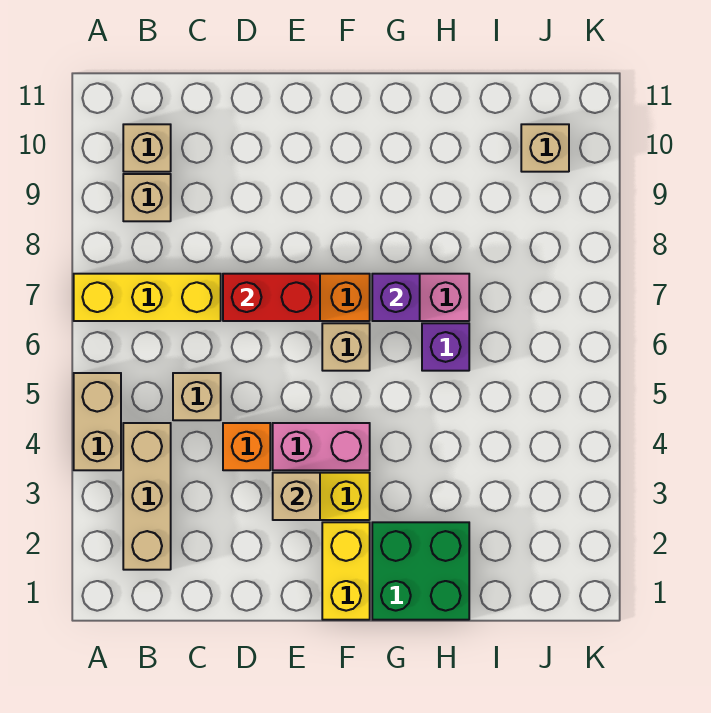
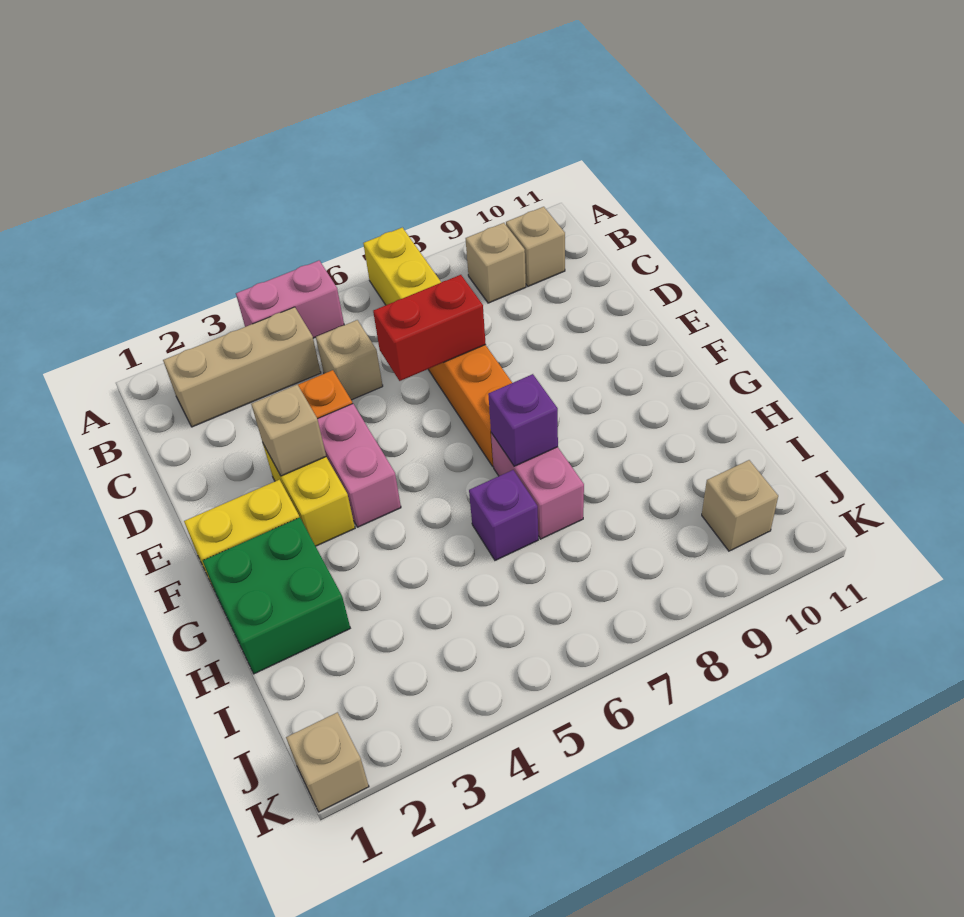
tan brick A4:A5 level 1 -> pink brick A4:A5 level 1
red brick D7:E7 level 2 -> red brick D6:D7 level 2
tan brick F6 level 1 -> tan brick K1 level 1

